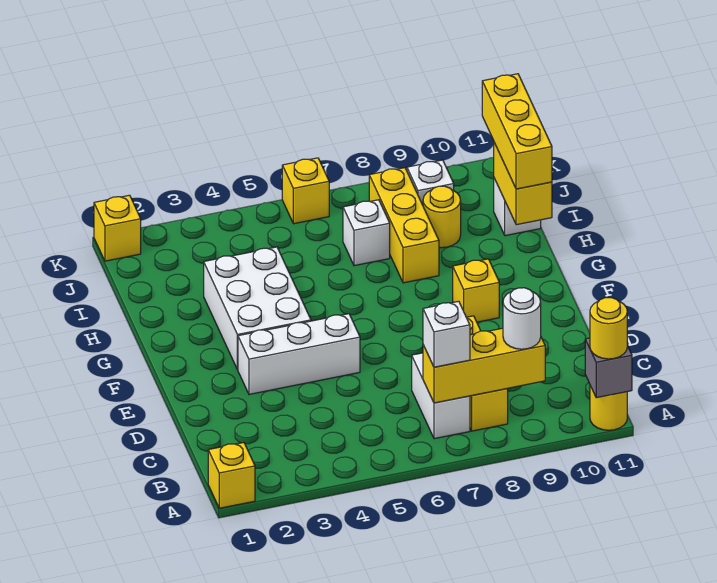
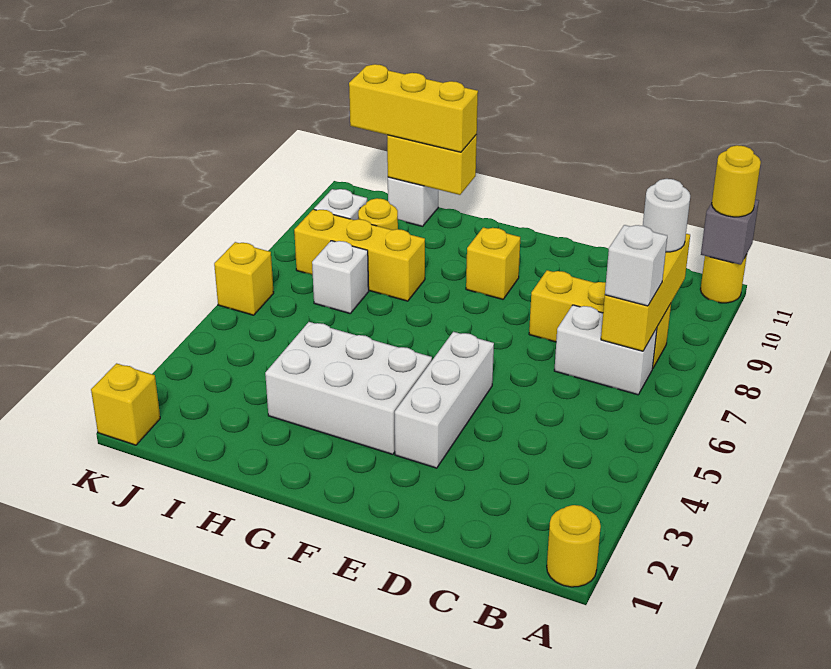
yellow brick A1 level 1 -> yellow round brick A1 level 1

